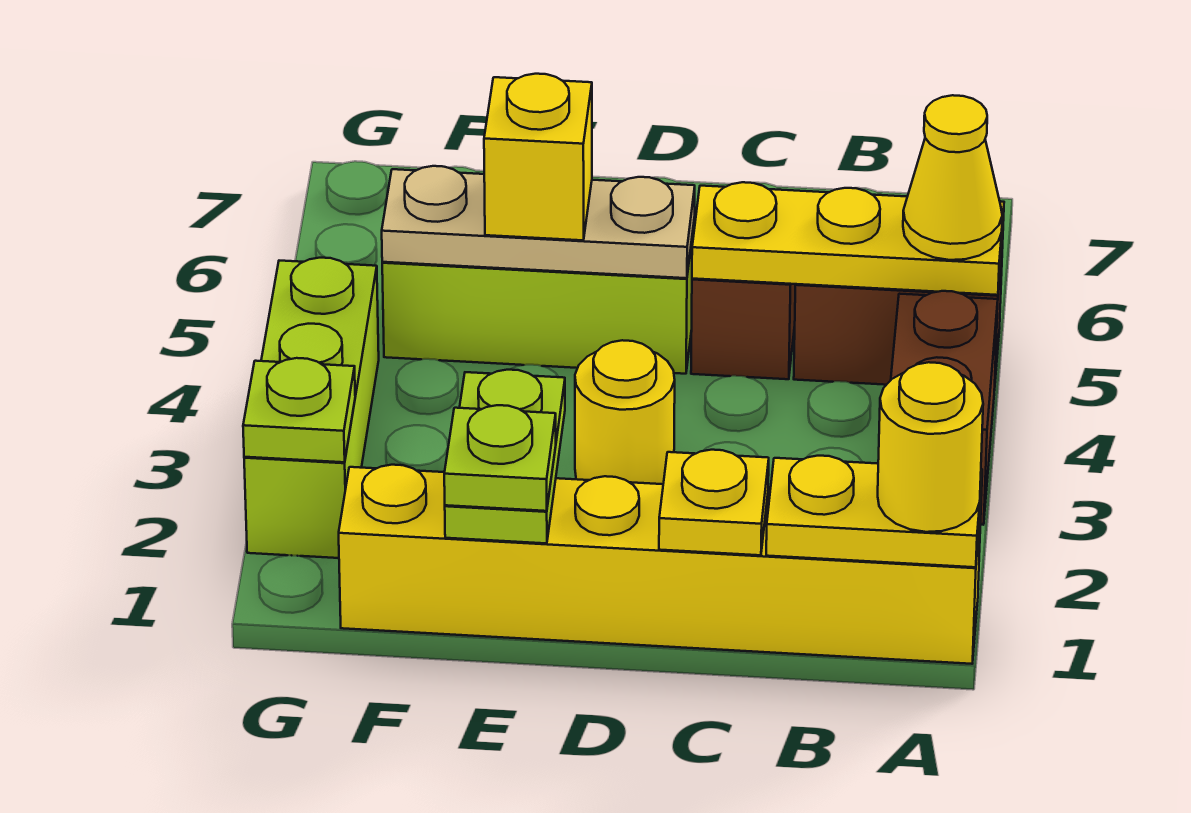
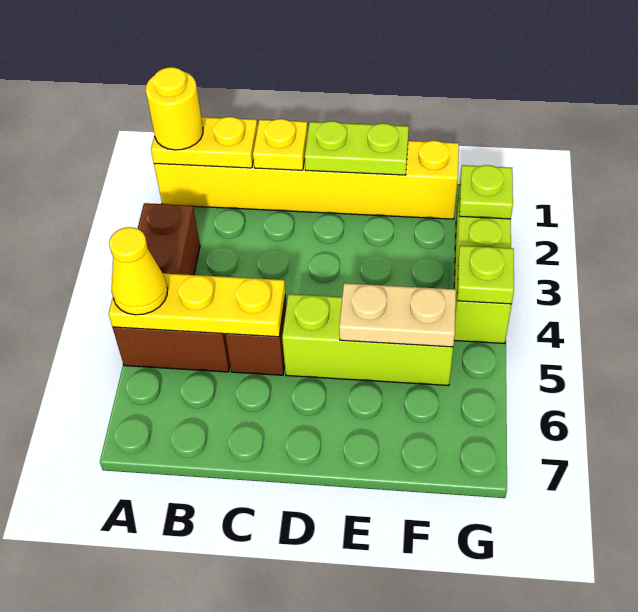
yellow round brick D3 level 1 -> none
tan plate D5:F5 level 2 -> tan plate E5:F5 level 2
lime plate E1:E2 level 2 -> lime plate D1:E1 level 2
lime plate E1 level 3 -> lime plate G4 level 2
yellow brick E5 level 3 -> none

